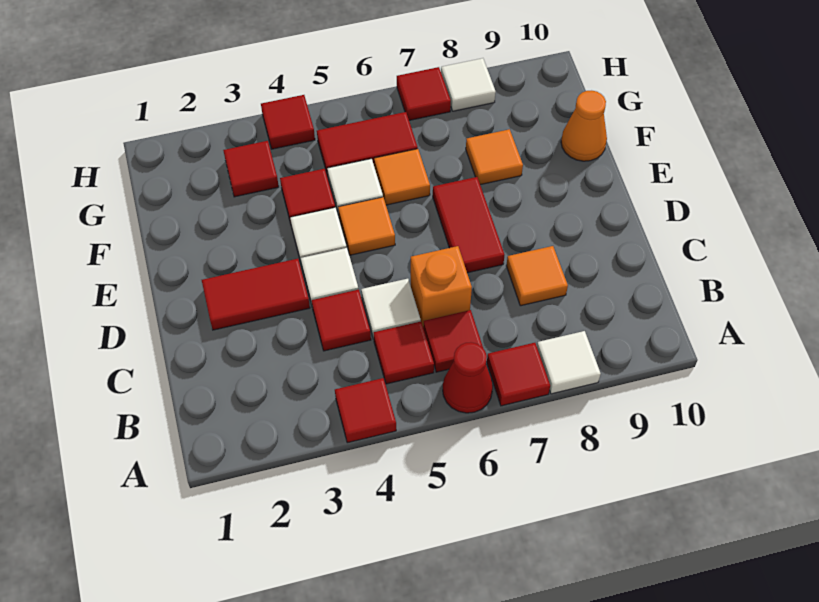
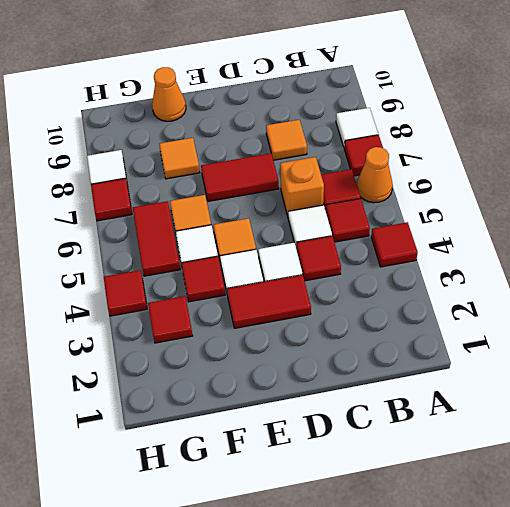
red cone A6 level 1 -> orange cone A6 level 1
red tile D2:D3 level 1 -> red tile D3:E3 level 1

